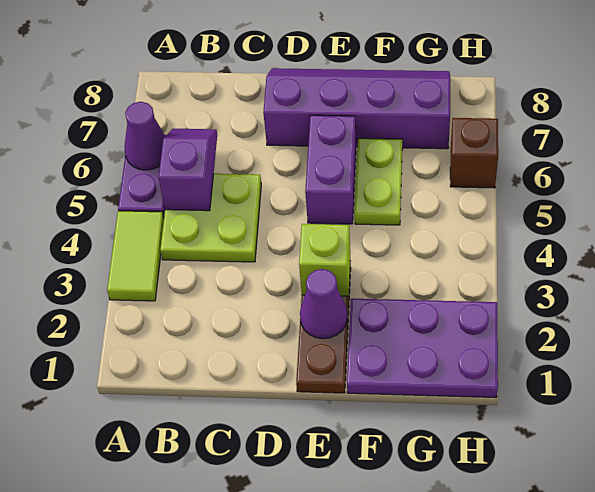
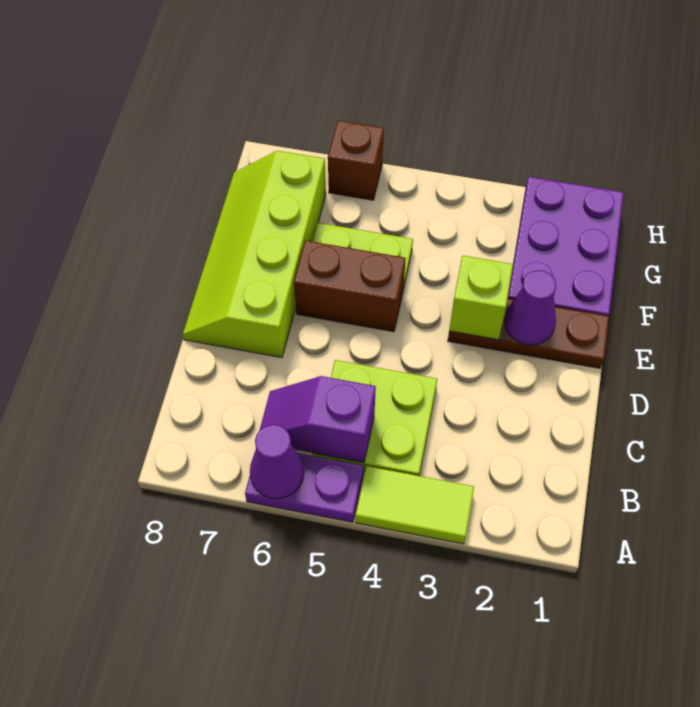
purple slope D7:G8 level 1 top 7 -> lime slope D7:G8 level 1 top 7
purple brick E5:E6 level 1 -> brown brick E5:E6 level 1

